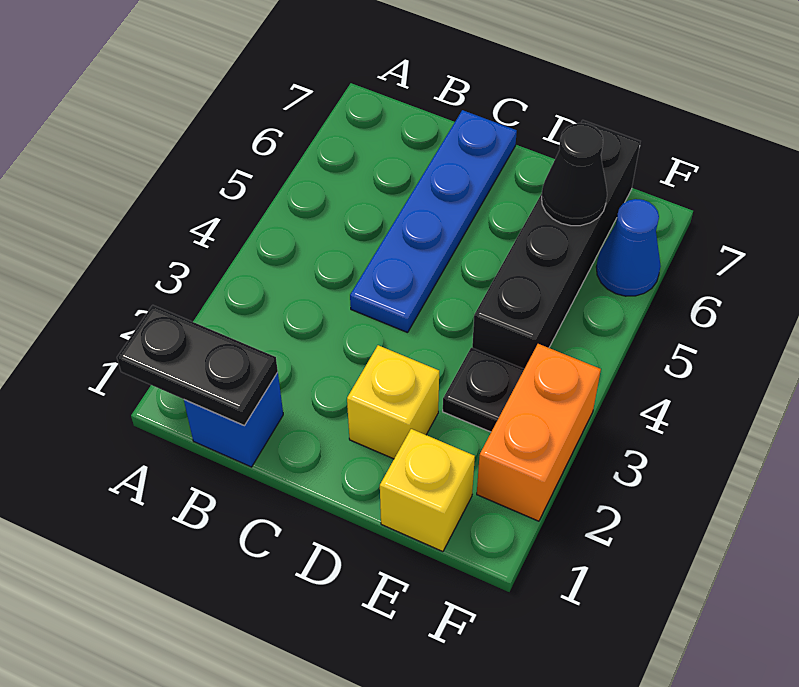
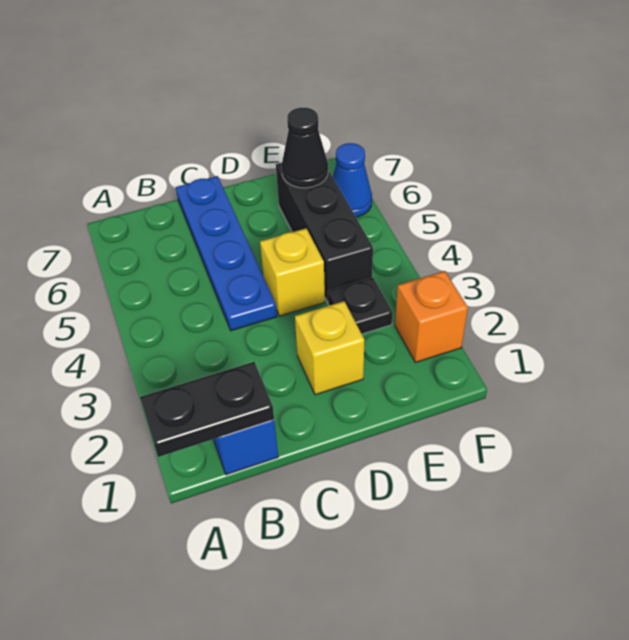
yellow brick E1 level 1 -> yellow brick D4 level 1
black brick E4:E7 level 1 -> black brick E4:E6 level 1
orange brick F2:F3 level 1 -> orange brick F2 level 1

